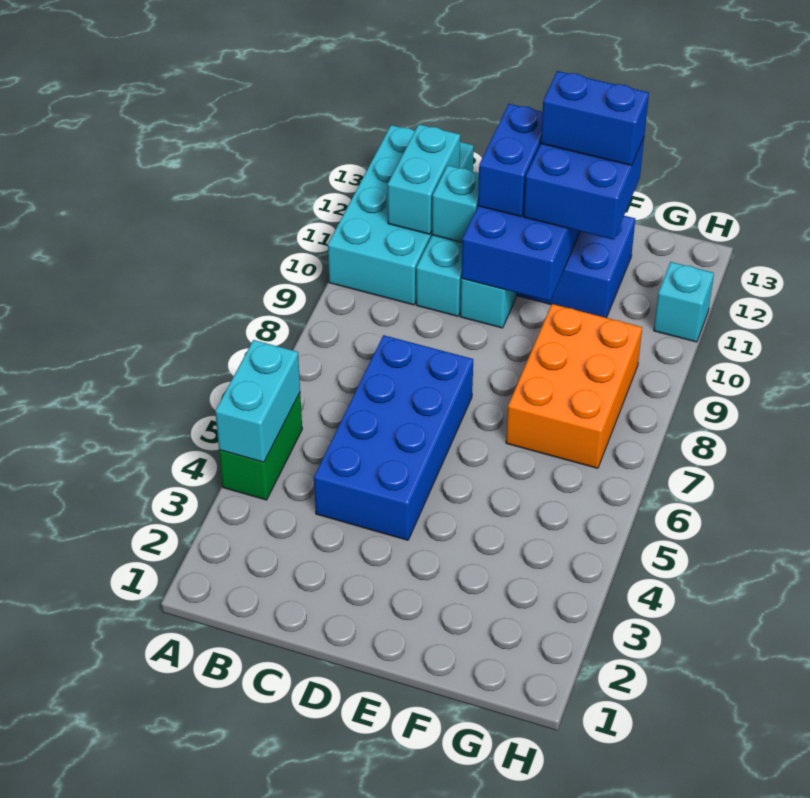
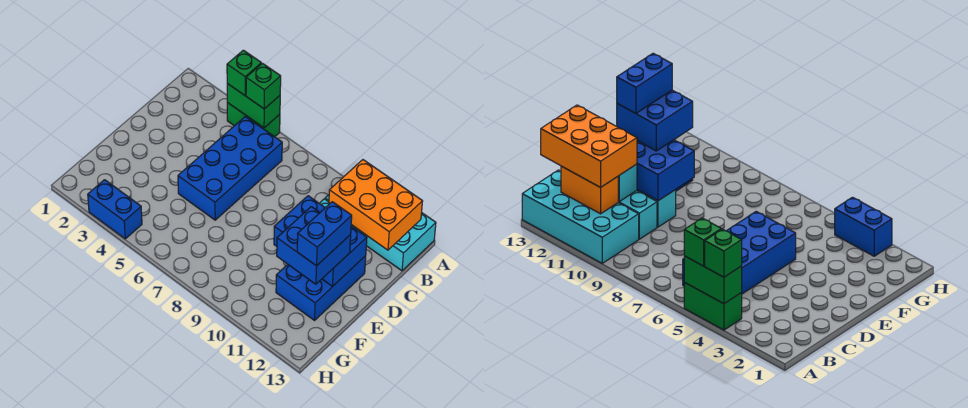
cyan brick A4:A5 level 2 -> green brick A4:A5 level 2
none -> green brick A4 level 3
none -> green brick A5 level 3
cyan brick B11:B12 level 2 -> orange brick B11:B12 level 2
blue brick C4:D7 level 1 -> blue brick B5:E6 level 1
blue brick D11:D12 level 3 -> blue brick H3:H4 level 1
orange brick F7:G9 level 1 -> orange brick B11:C13 level 3
cyan brick H11 level 1 -> none

